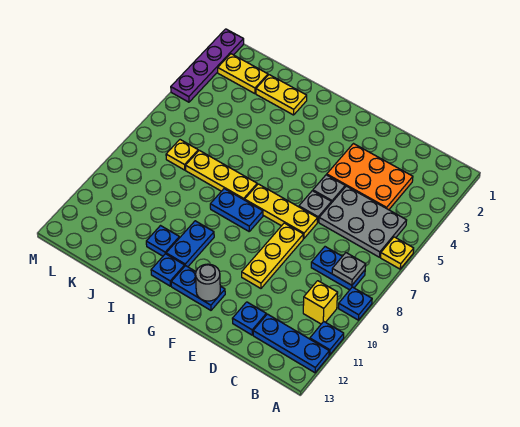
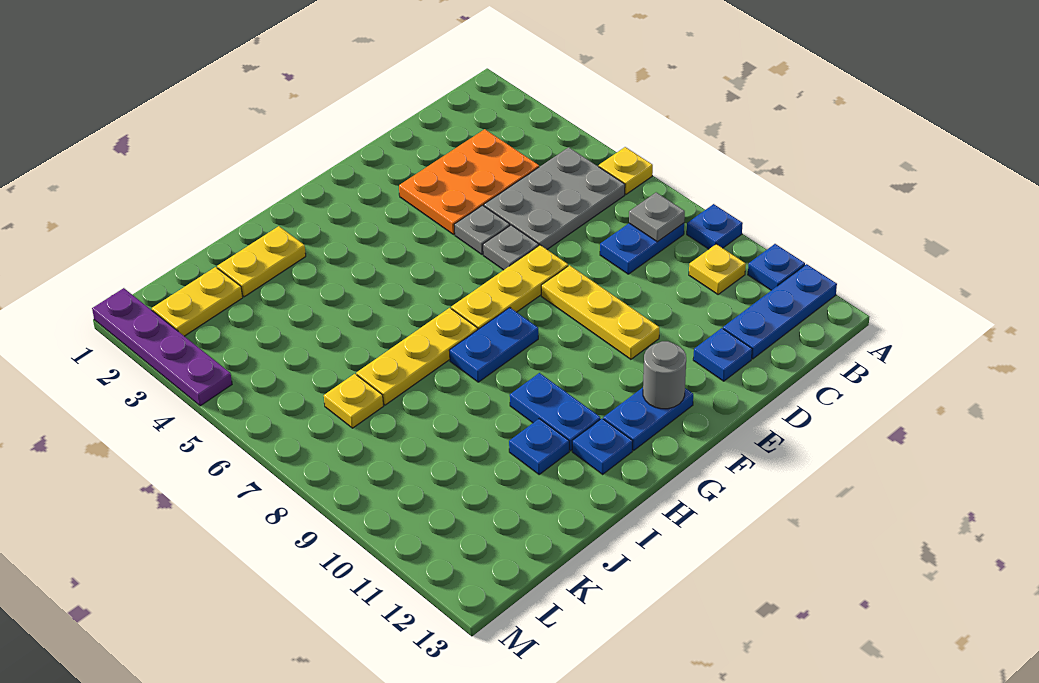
yellow brick B10 level 1 -> yellow plate B10 level 1

